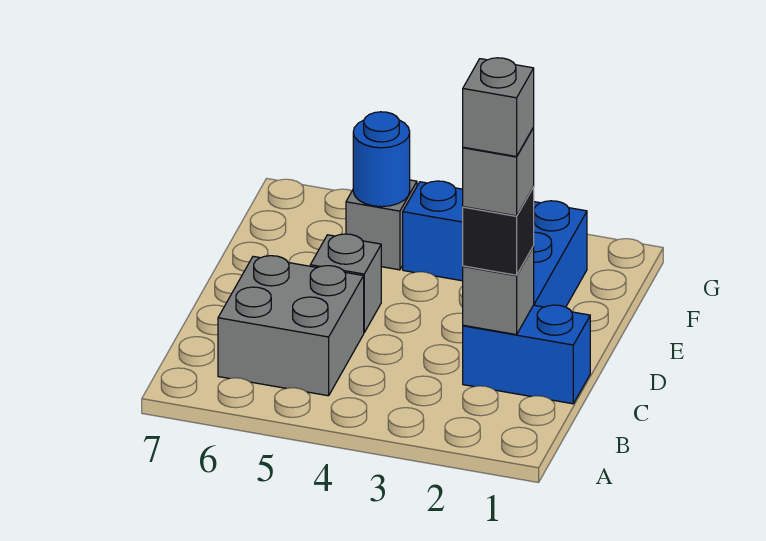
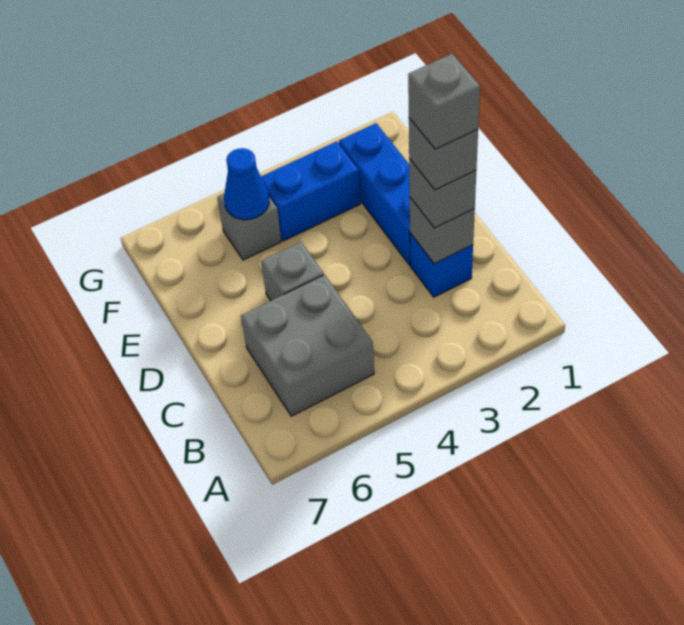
blue brick C1:C2 level 1 -> blue brick C2 level 1
black brick C2 level 3 -> grey brick C2 level 3
blue round brick F5 level 2 -> blue cone F5 level 2

